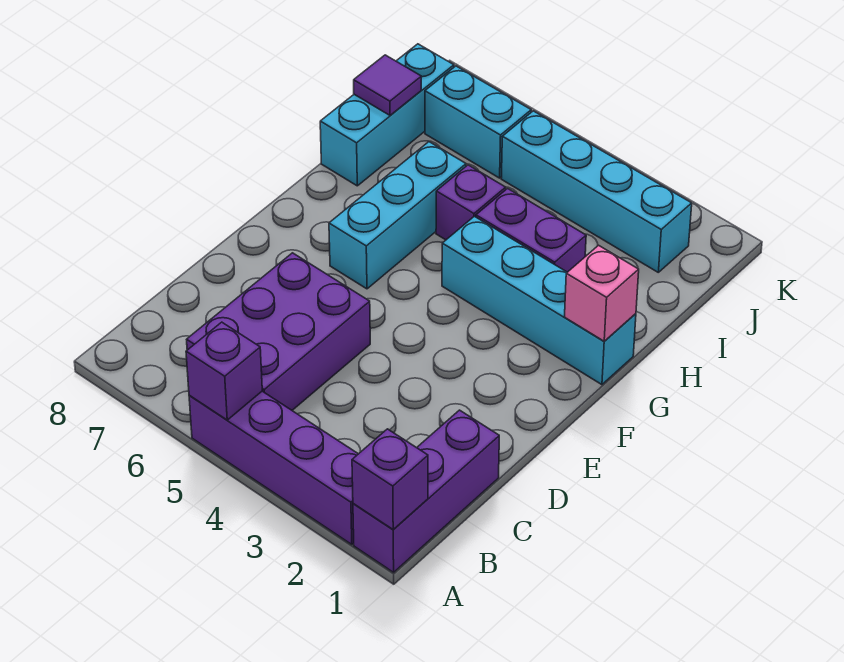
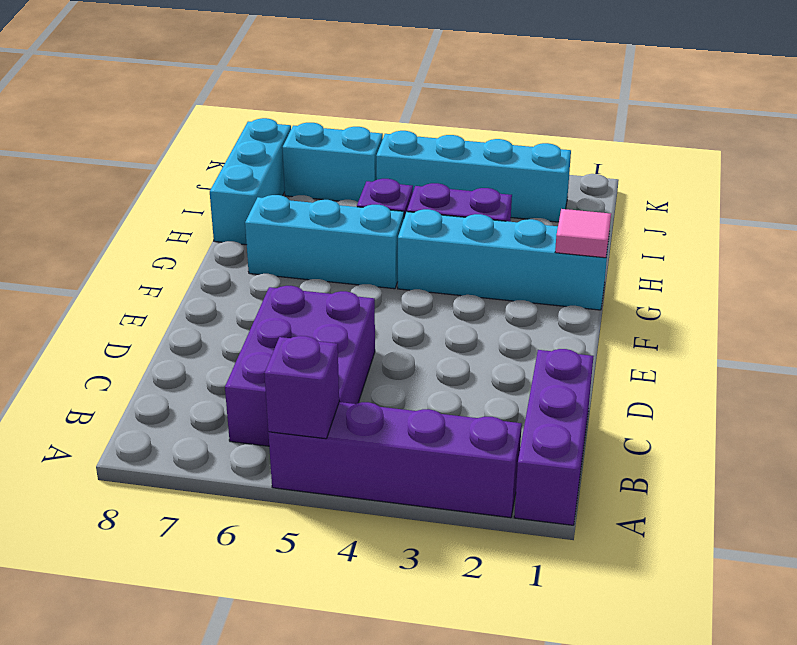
purple brick A1 level 2 -> none
cyan brick F6:H6 level 1 -> cyan brick G5:G7 level 1
pink brick G1 level 2 -> pink tile G1 level 2
purple tile I8 level 2 -> none

